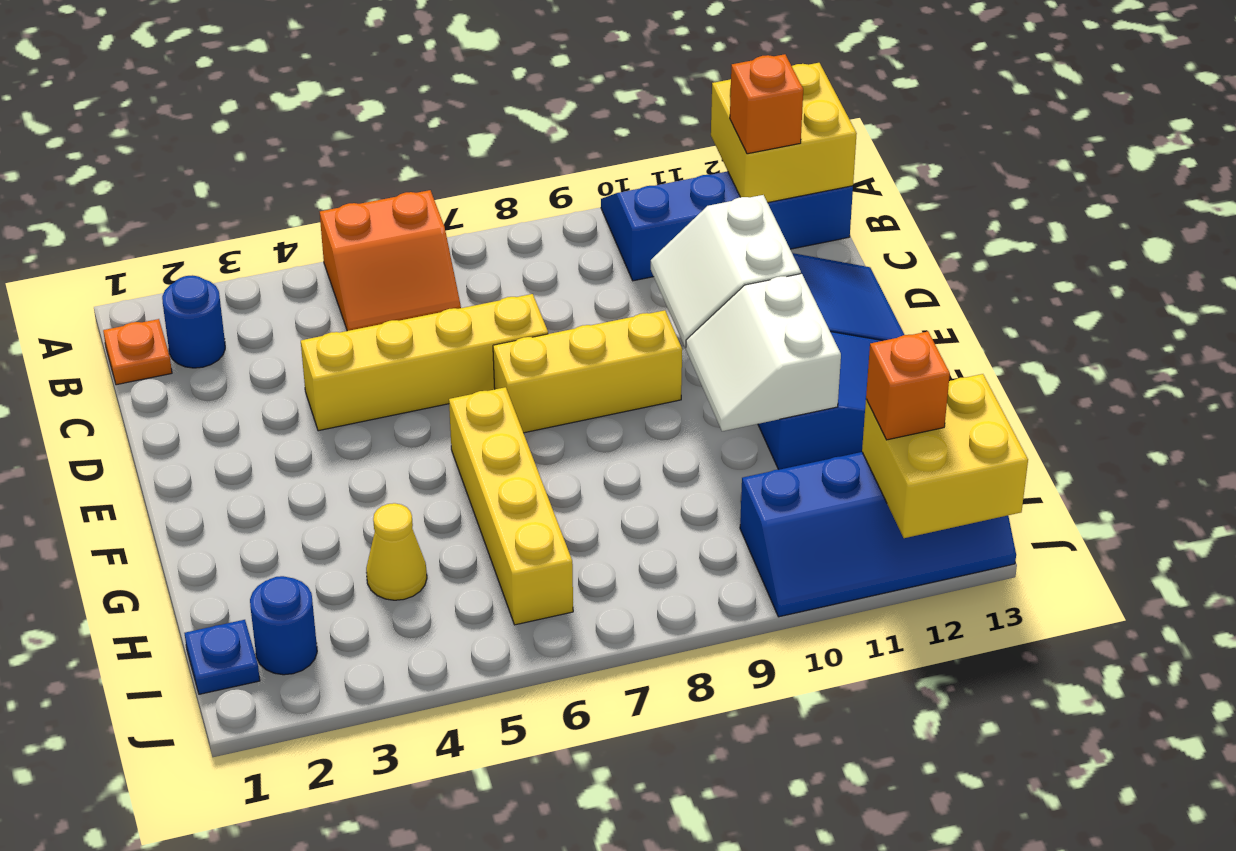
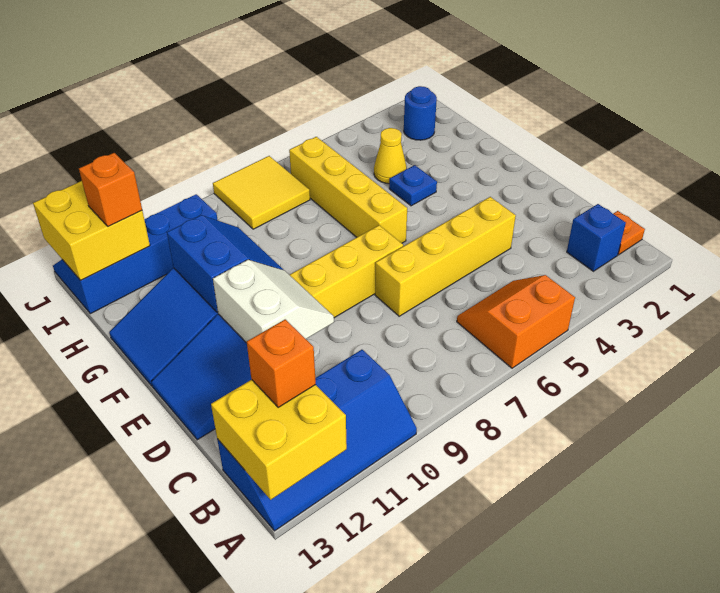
blue round brick B2 level 1 -> blue brick B2 level 1
white slope F10:G11 level 2 top 11 -> blue slope F10:G11 level 2 top 11
blue plate I1 level 1 -> blue plate G4 level 1
none -> yellow tile I7:J8 level 1

